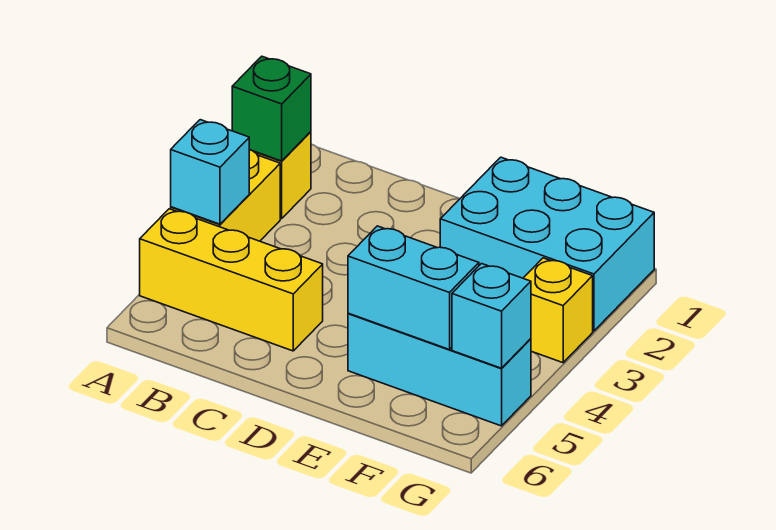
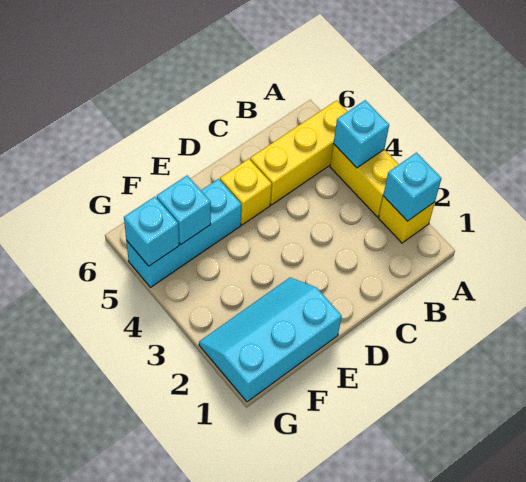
green brick A2 level 2 -> cyan brick A2 level 2
cyan brick E1:G2 level 1 -> cyan slope E1:G2 level 1 top 1
cyan brick E5:F5 level 2 -> cyan brick F5 level 2
yellow brick G3 level 1 -> yellow brick D5 level 1

